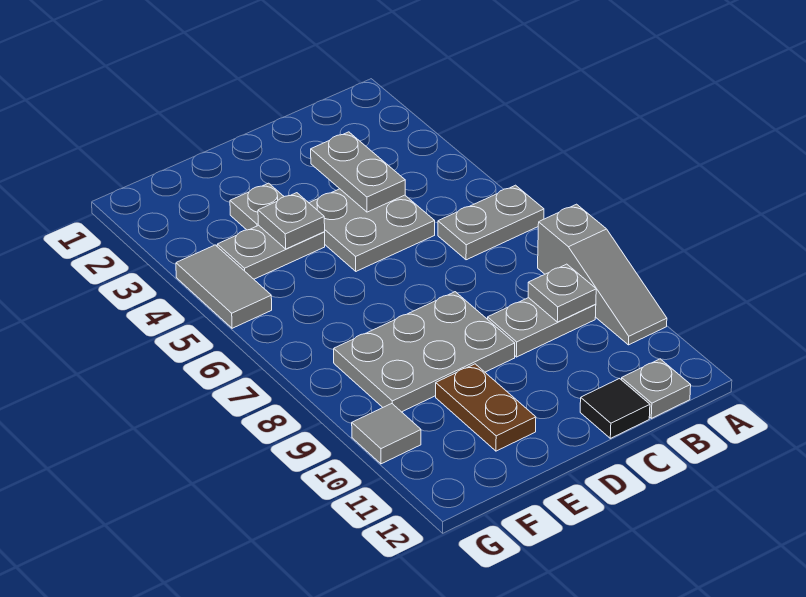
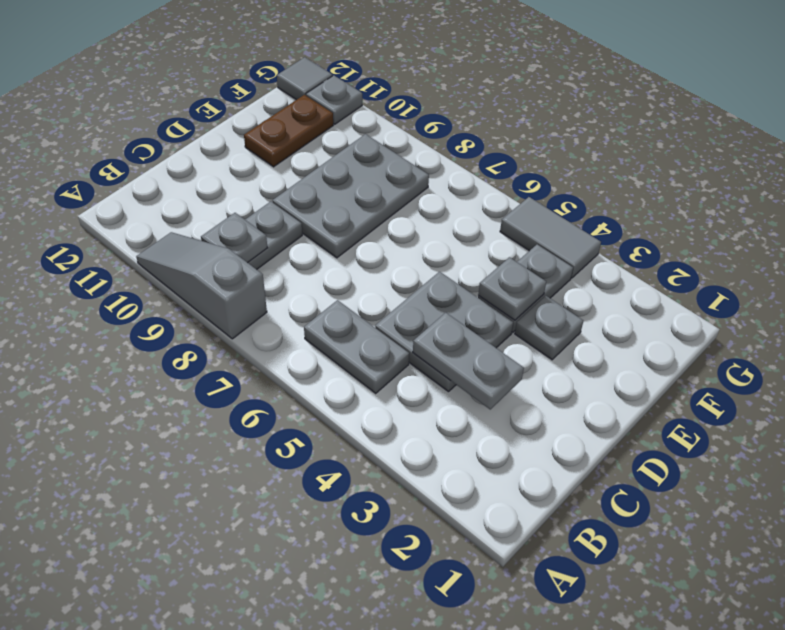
grey plate A6:B6 level 1 -> grey plate B5:B6 level 1
grey plate B12 level 1 -> grey plate G11 level 1
black tile C12 level 1 -> none
brown plate E10:E11 level 1 -> brown plate E11:F11 level 1
grey tile G10 level 1 -> grey tile G12 level 1

